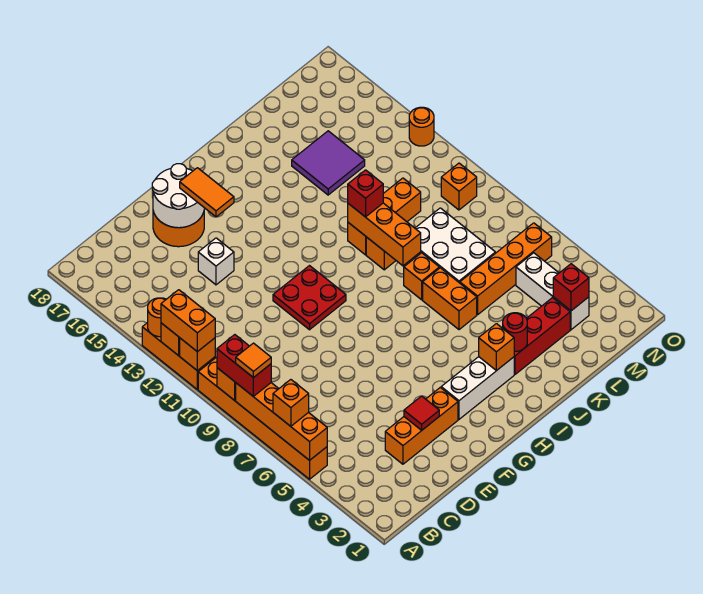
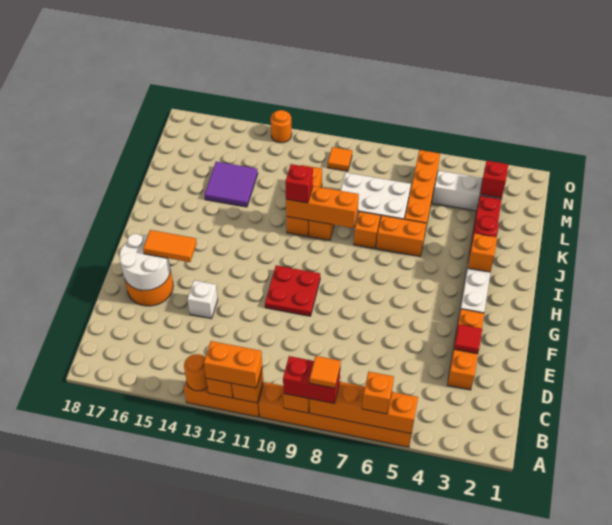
orange brick N10 level 1 -> orange tile N10 level 1

